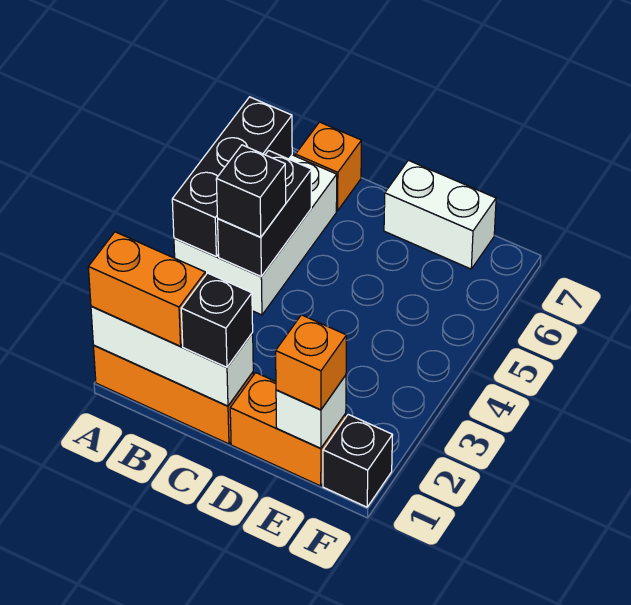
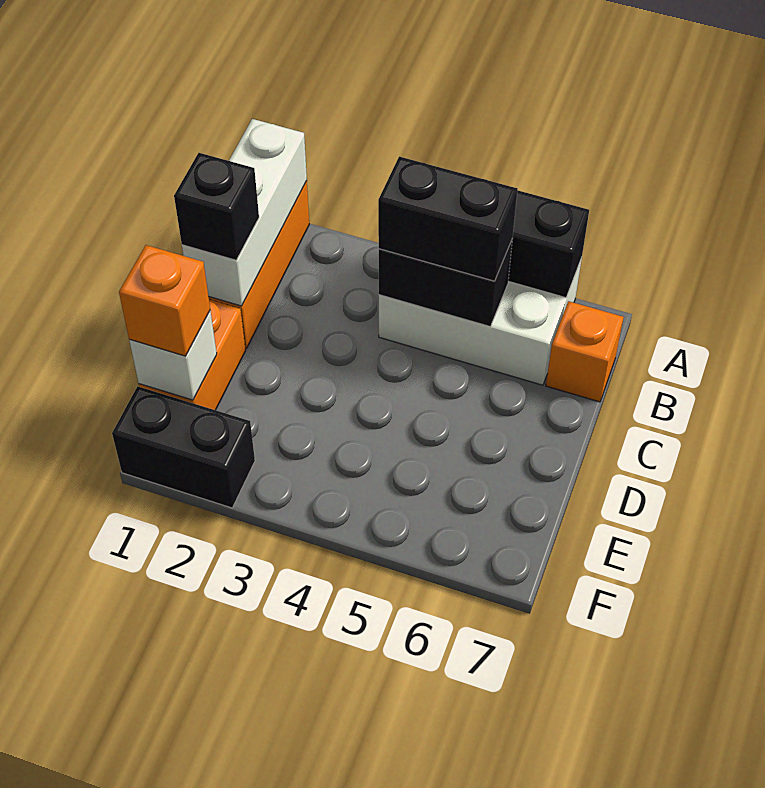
orange brick A1:B1 level 3 -> none
black brick B4 level 3 -> black brick B4:B5 level 3
white brick D7:E7 level 1 -> none
black brick F1 level 1 -> black brick F1:F2 level 1

